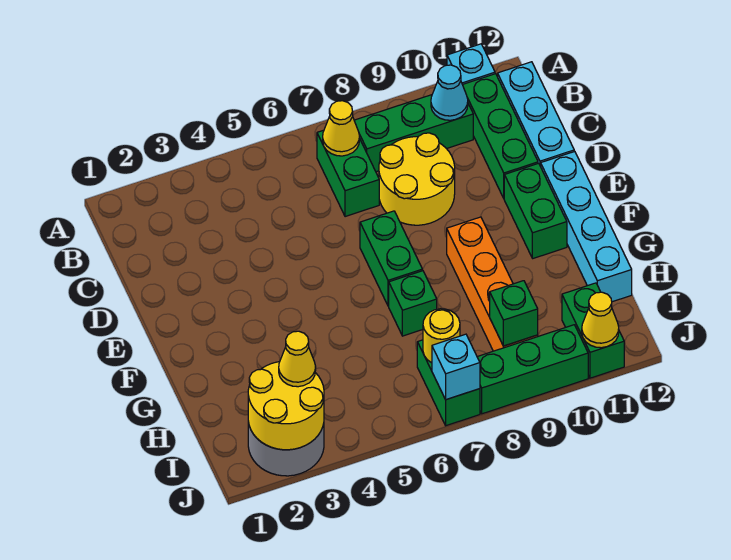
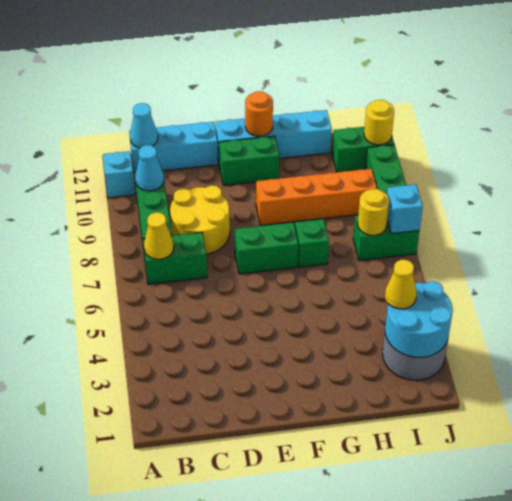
green brick B11:D11 level 1 -> none
none -> cyan cone B12 level 2
none -> orange round brick F12 level 2
yellow round brick I2:J3 level 2 -> cyan round brick I2:J3 level 2
green brick I9 level 2 -> none
yellow cone J11 level 2 -> yellow round brick J11 level 2

